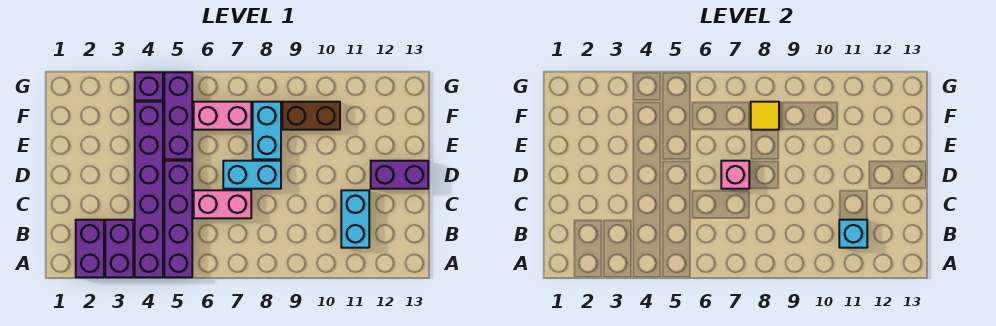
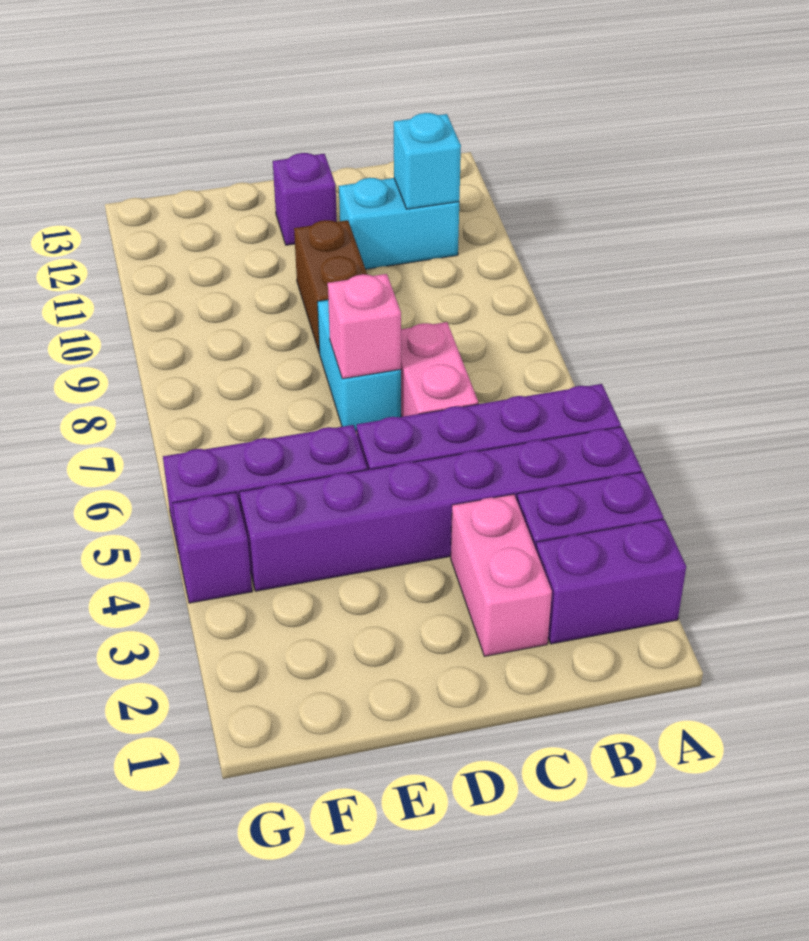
purple brick D12:D13 level 1 -> purple brick D12 level 1
cyan brick E8:F8 level 1 -> none
pink brick F6:F7 level 1 -> pink brick C2:C3 level 1
yellow tile F8 level 2 -> none
brown brick F9:F10 level 1 -> brown brick D9:D10 level 1

